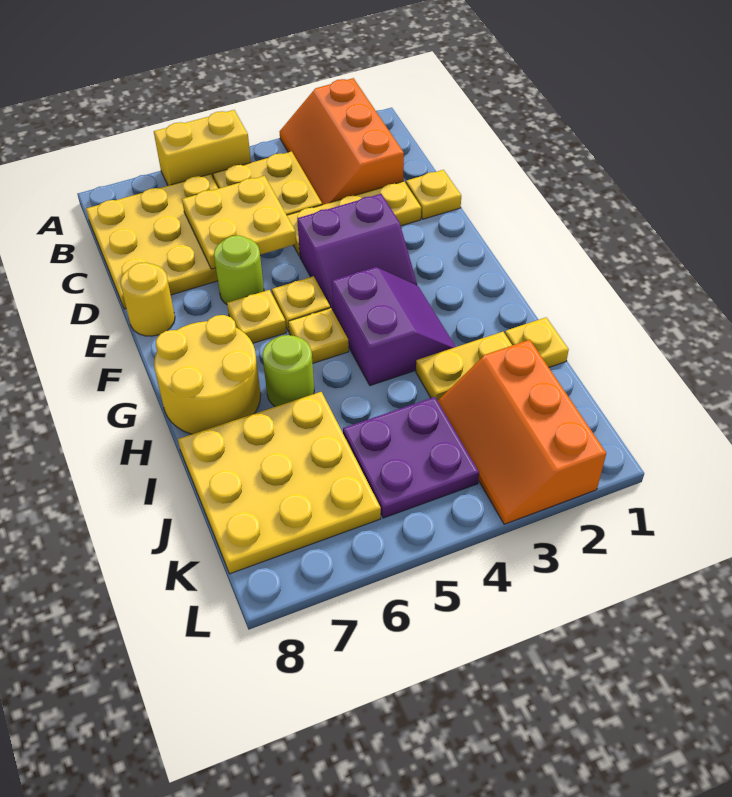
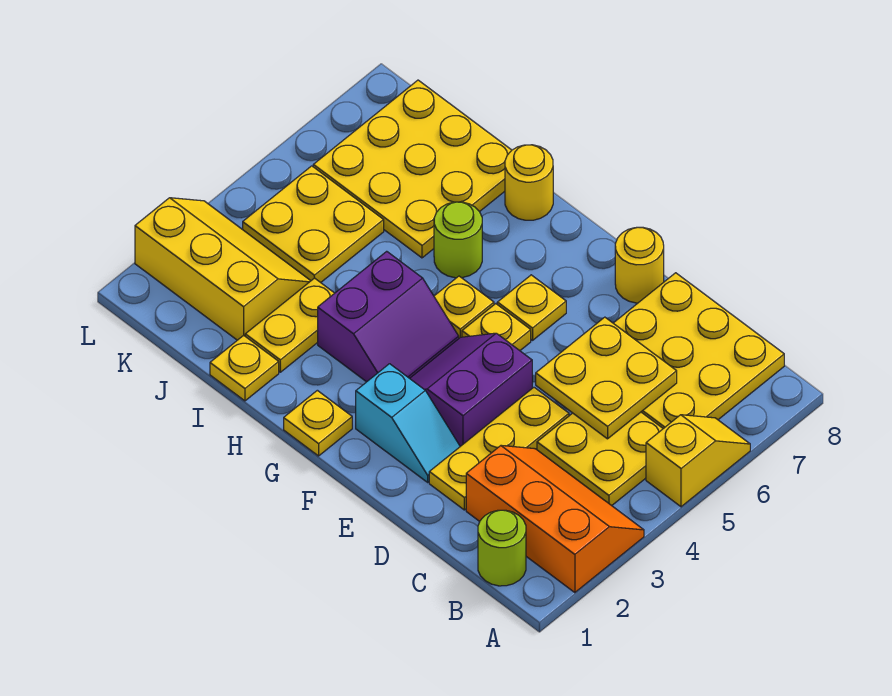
yellow brick A5:A6 level 1 -> yellow slope A5:A6 level 1 top 5
yellow plate D1 level 1 -> yellow plate G1 level 1
none -> cyan slope E2:F2 level 1 top F
lime round brick E6 level 1 -> lime round brick B1 level 1
purple slope G3:H4 level 1 top 4 -> purple slope G3:H4 level 1 top H
yellow round brick G7:H8 level 1 -> yellow round brick H8 level 1
orange slope J2:L3 level 1 top 2 -> yellow slope J2:L3 level 1 top 2
purple plate J4:K5 level 1 -> yellow plate J4:K5 level 1

